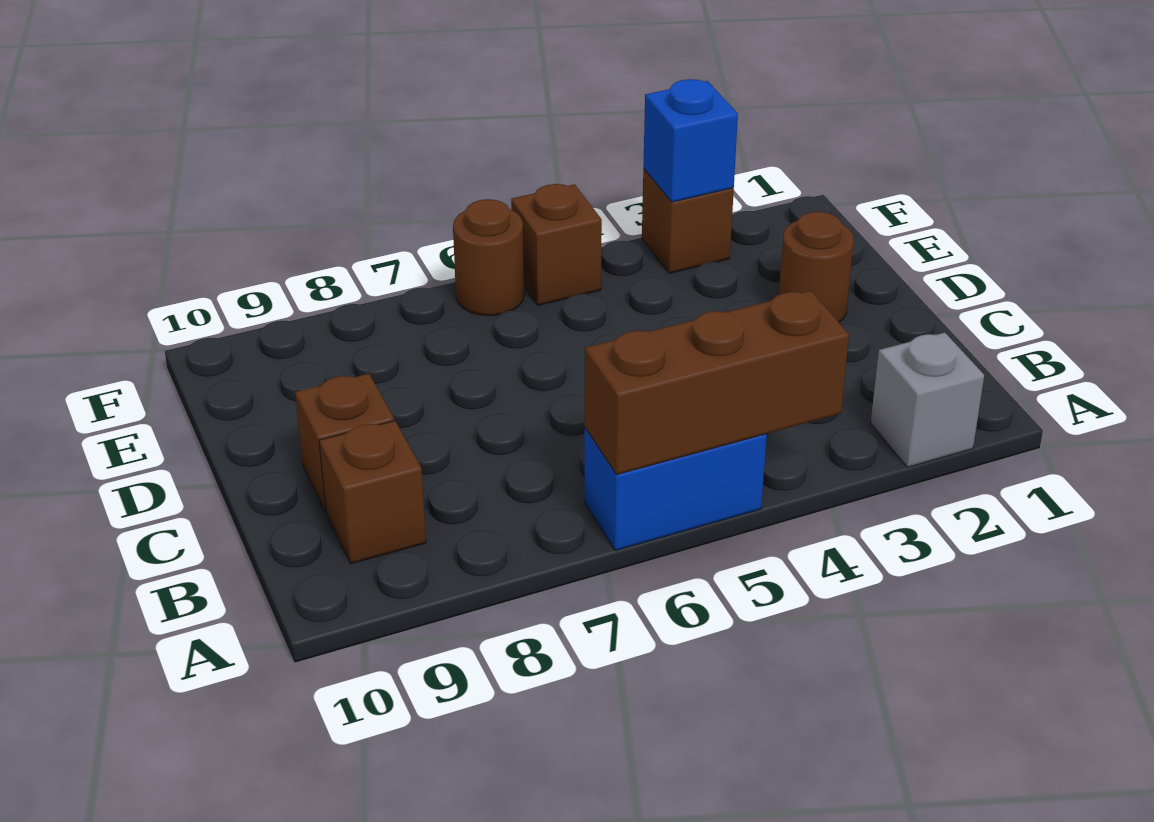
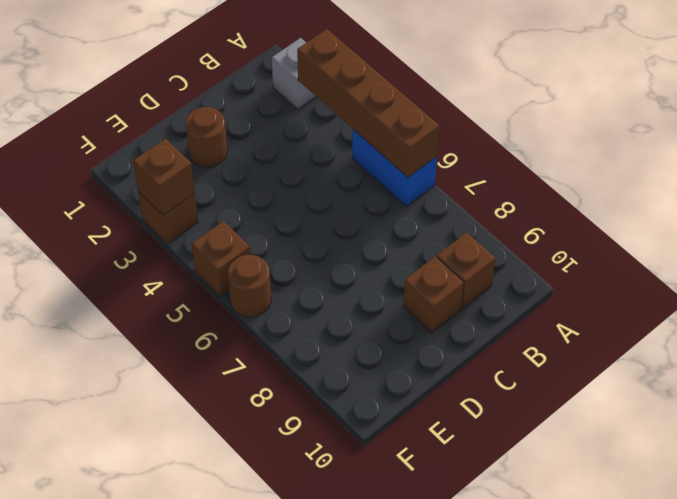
brown brick A4:A6 level 2 -> brown brick A3:A6 level 2
blue brick F3 level 2 -> brown brick F3 level 2

